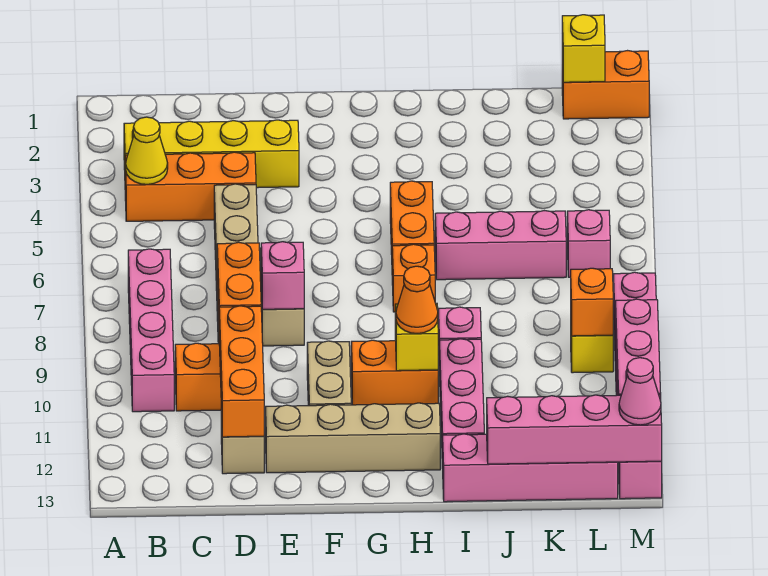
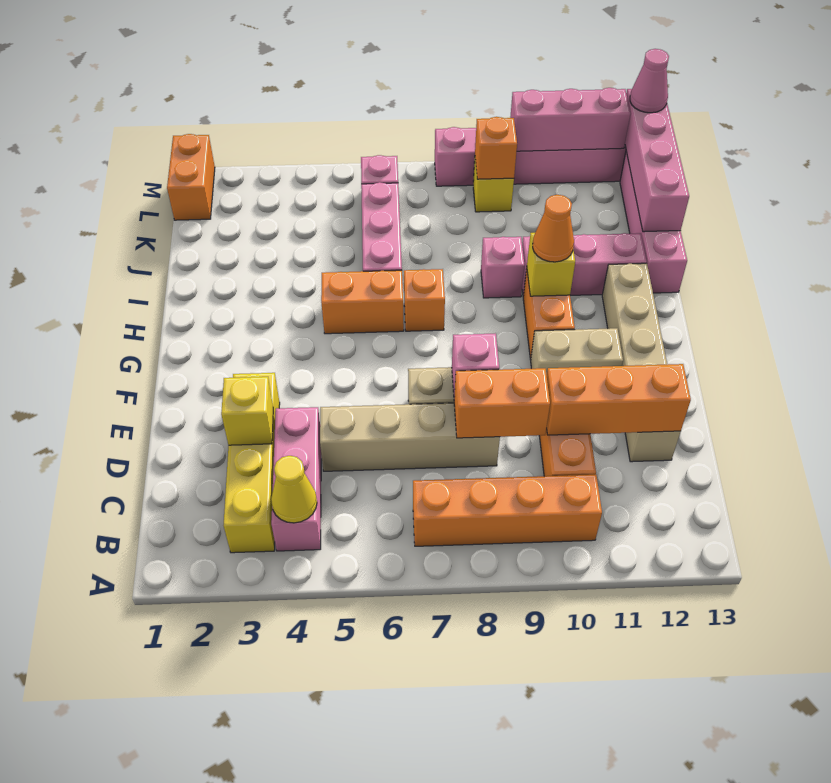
orange brick B4:D4 level 1 -> pink brick B4:D4 level 1
pink brick B7:B10 level 1 -> orange brick B7:B10 level 1
yellow brick L1 level 2 -> yellow brick D3 level 2

